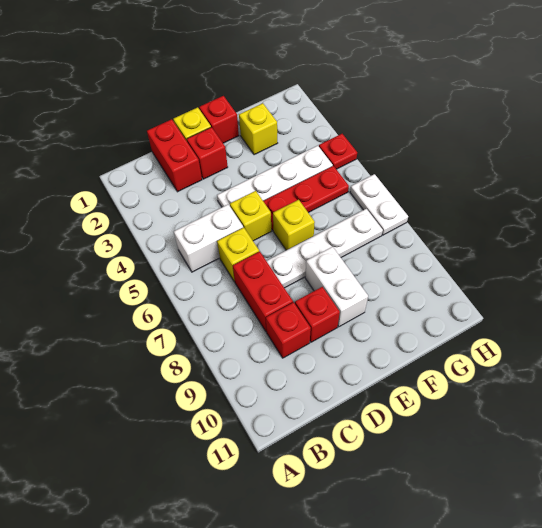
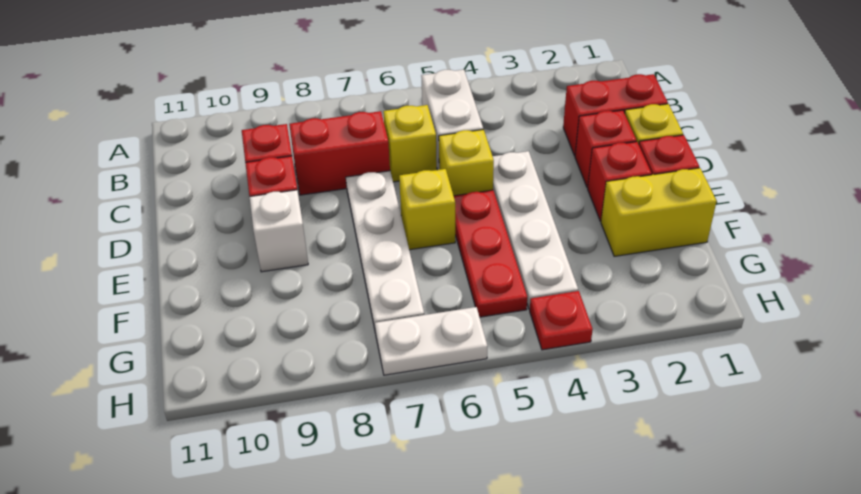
none -> red brick E2 level 1
white brick E8:E9 level 1 -> white brick E9 level 1
yellow brick F2 level 1 -> yellow brick F1:F2 level 1

